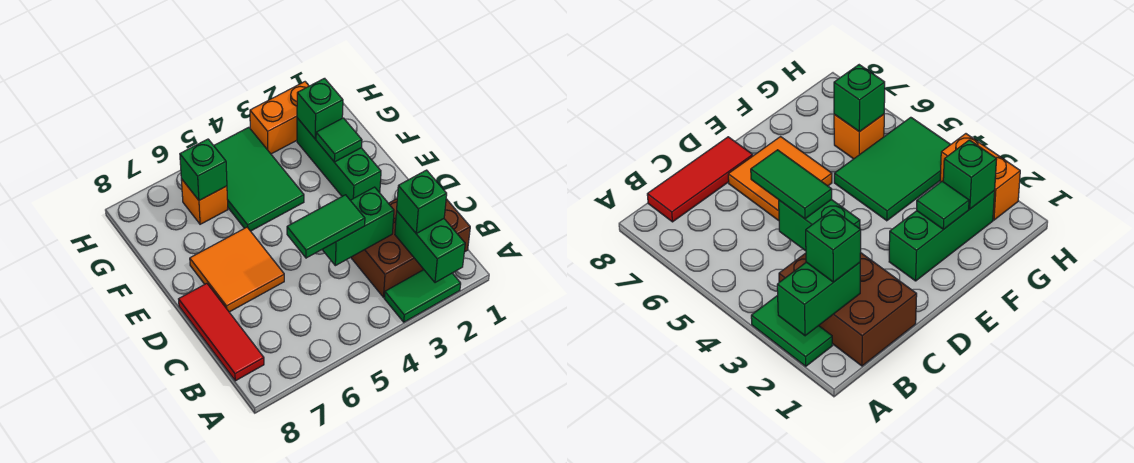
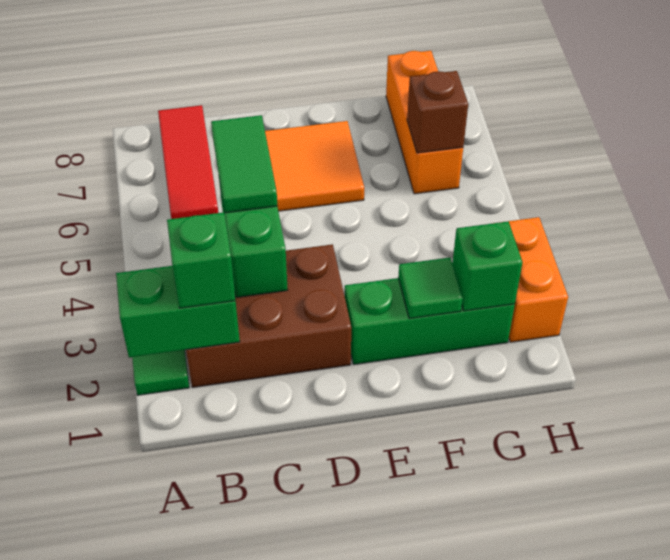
brown brick B1:C3 level 1 -> brown brick B2:D3 level 1
red tile B8:D8 level 1 -> red tile B6:B8 level 1
green tile F4:H5 level 1 -> none
orange brick G6 level 1 -> orange brick G6:G8 level 1
green brick G6 level 2 -> brown brick G6 level 2

